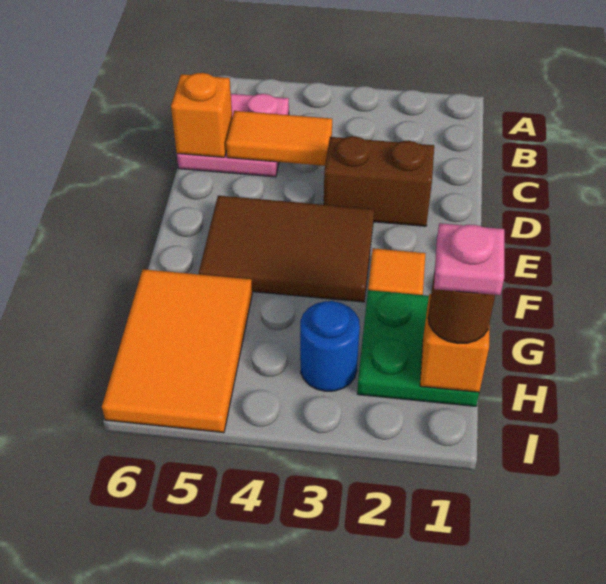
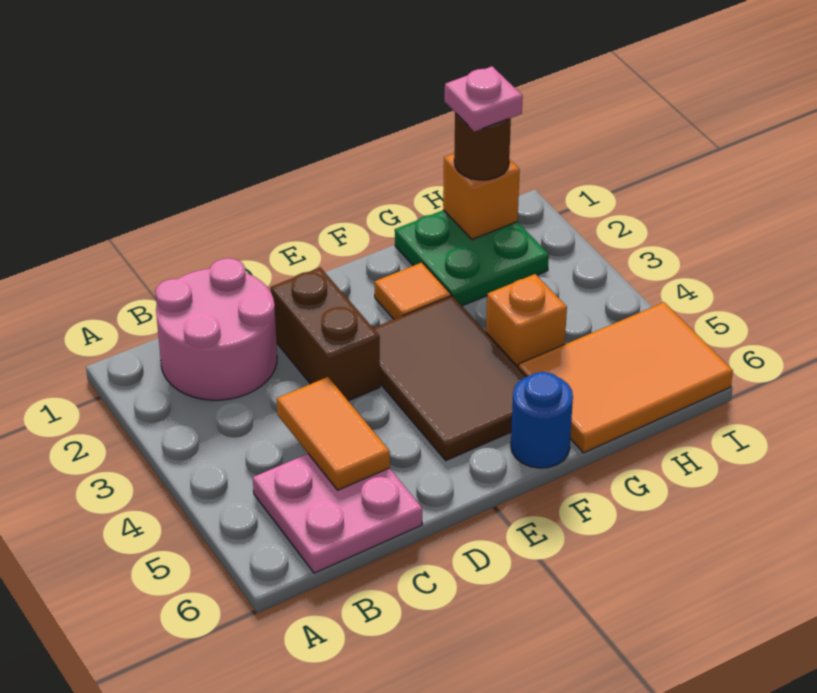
none -> pink round brick B1:C2 level 1
orange brick C6 level 2 -> orange brick G4 level 1
blue round brick H3 level 1 -> blue round brick F6 level 1

